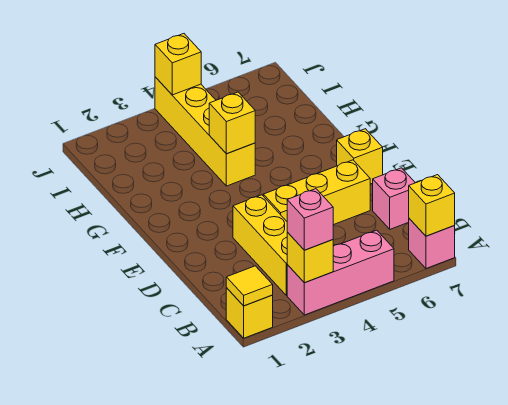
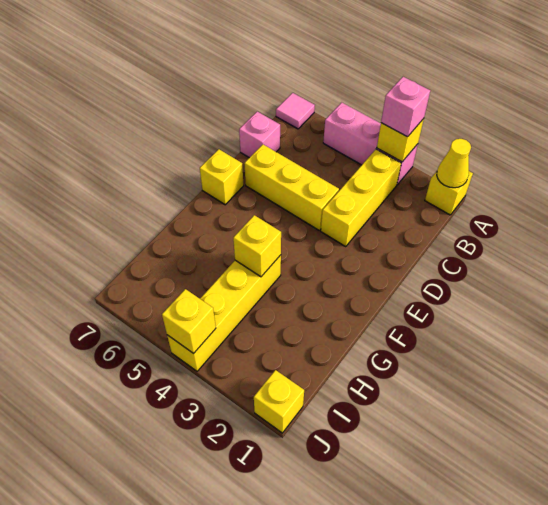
yellow tile A1 level 2 -> yellow cone A1 level 2
pink brick A7 level 1 -> pink tile A7 level 1
yellow brick A7 level 2 -> yellow brick J1 level 1

